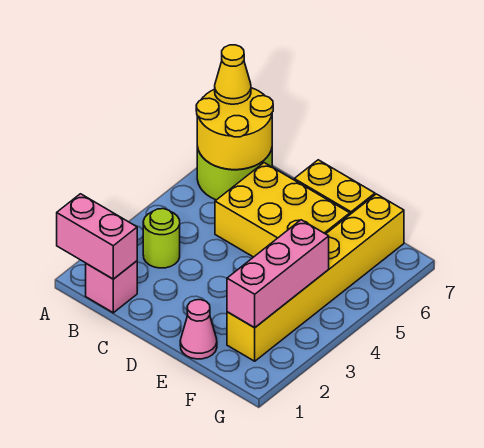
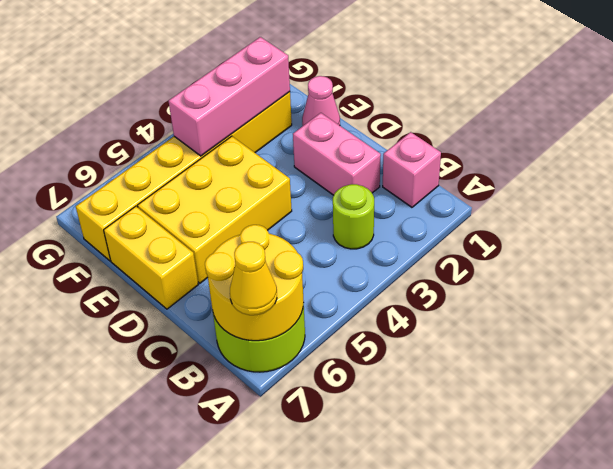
pink brick A1:B1 level 2 -> pink brick C2:D2 level 1
yellow brick C5:E6 level 1 -> yellow brick D4:E6 level 1

